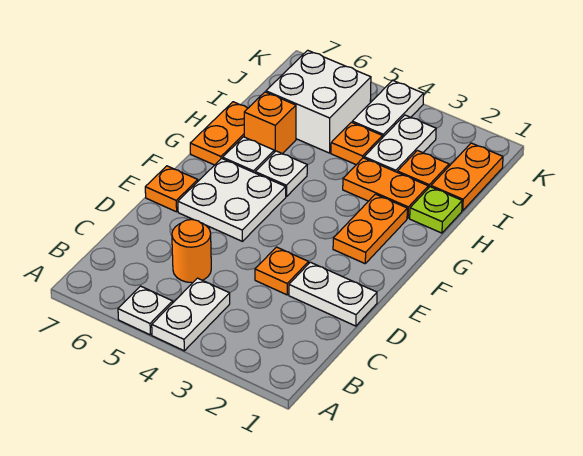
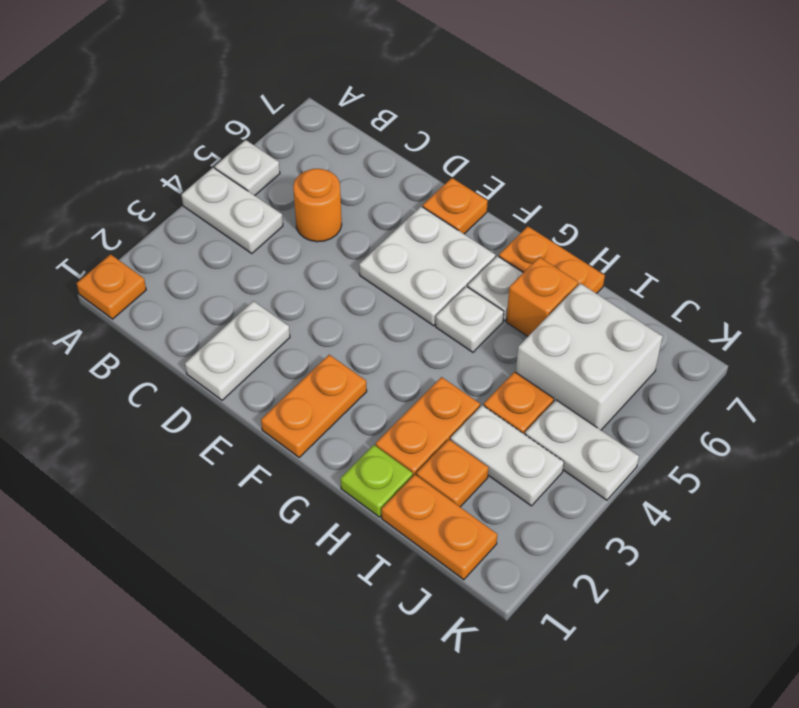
orange plate D3 level 1 -> orange plate A1 level 1
orange plate F2:G2 level 1 -> orange plate F1:F2 level 1

